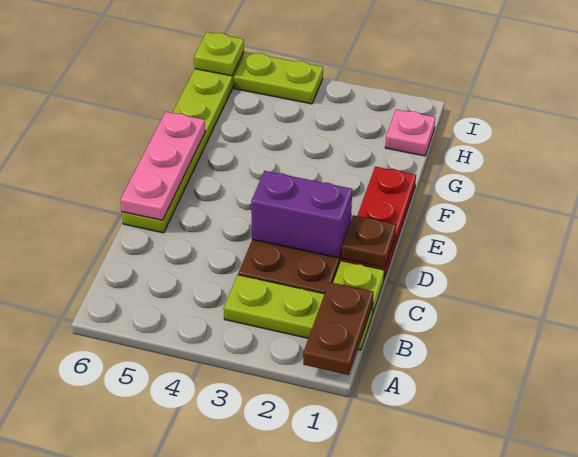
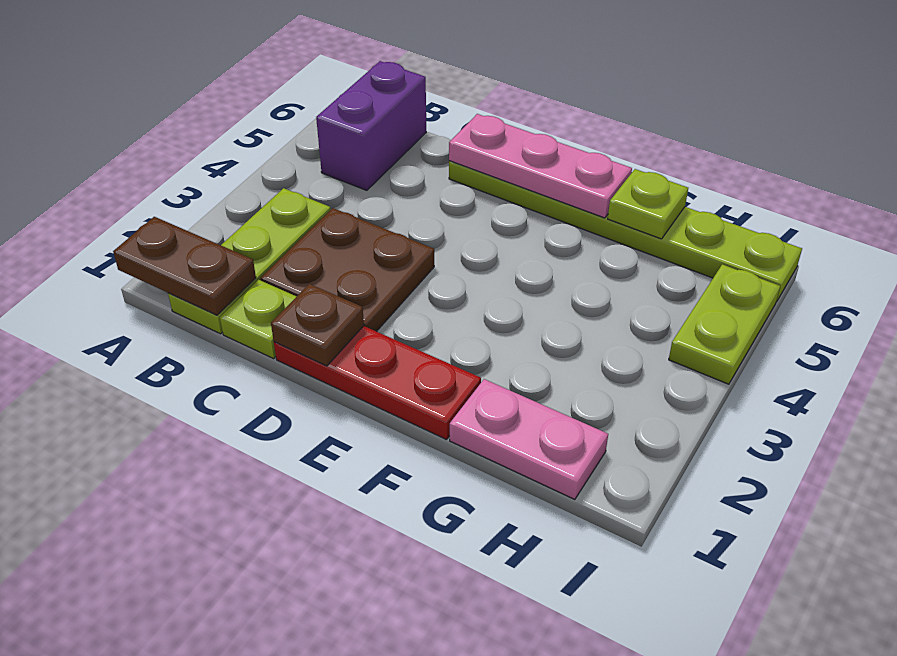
purple brick D2:D3 level 2 -> purple brick B5:B6 level 1
pink plate H1 level 1 -> pink plate G1:H1 level 1
lime plate I6 level 2 -> lime plate G6 level 2

